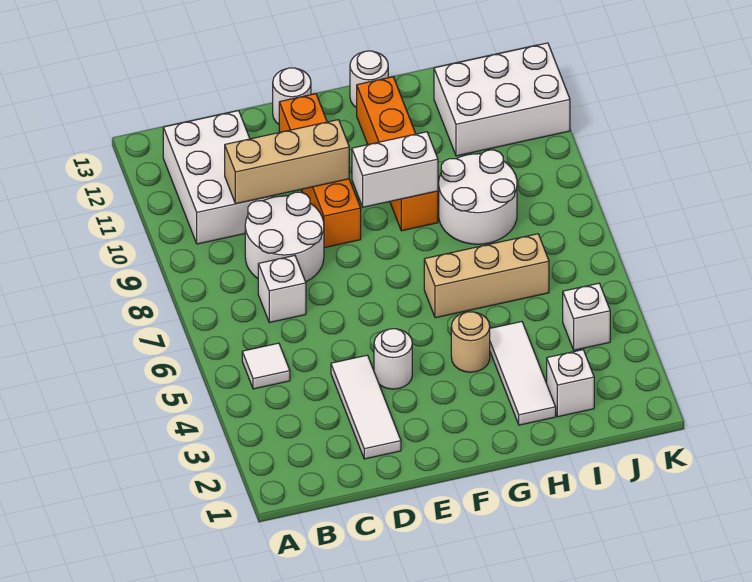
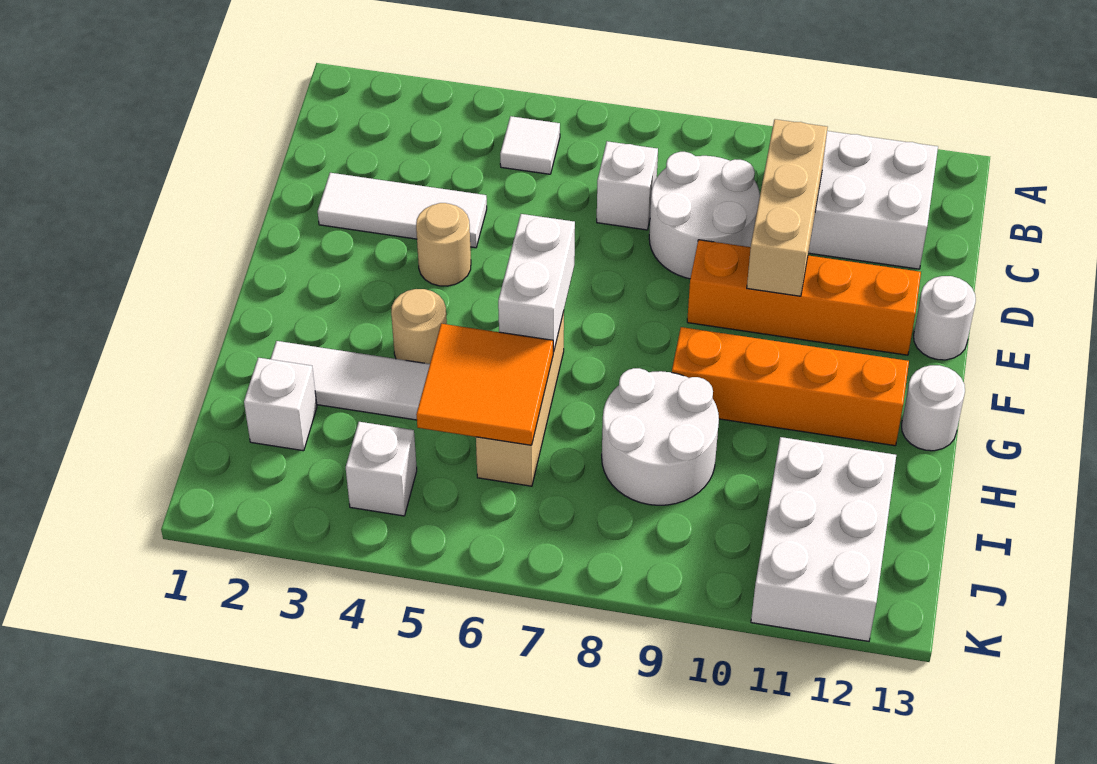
white round brick E4 level 1 -> tan round brick E4 level 1
white brick F9:G9 level 2 -> white brick F6:G6 level 2
none -> orange tile H5:I6 level 2

